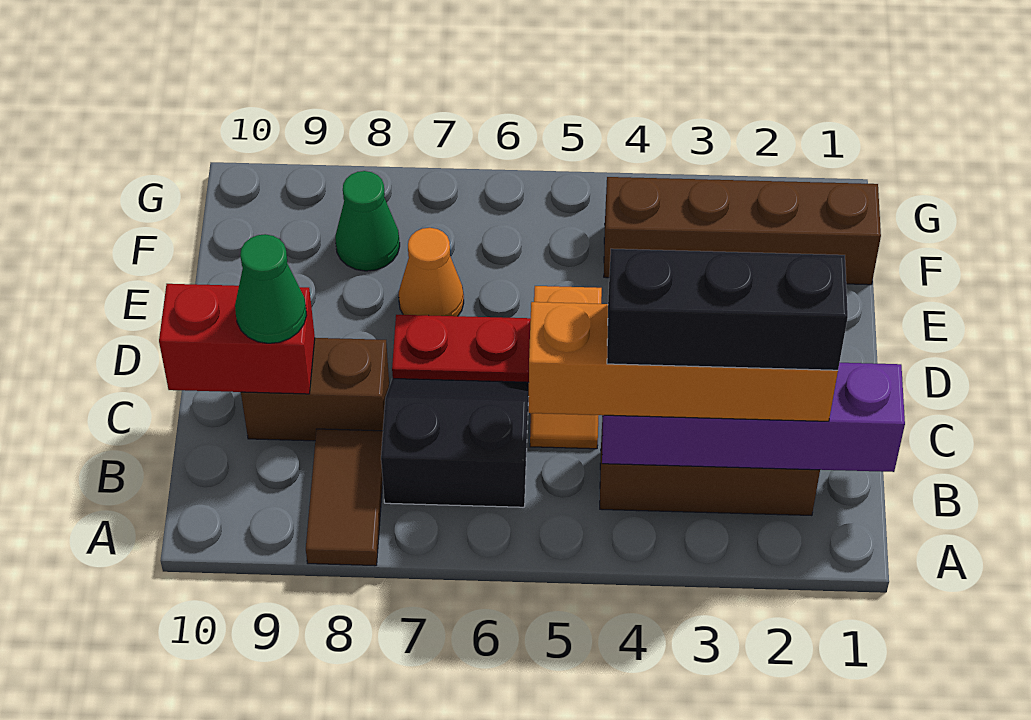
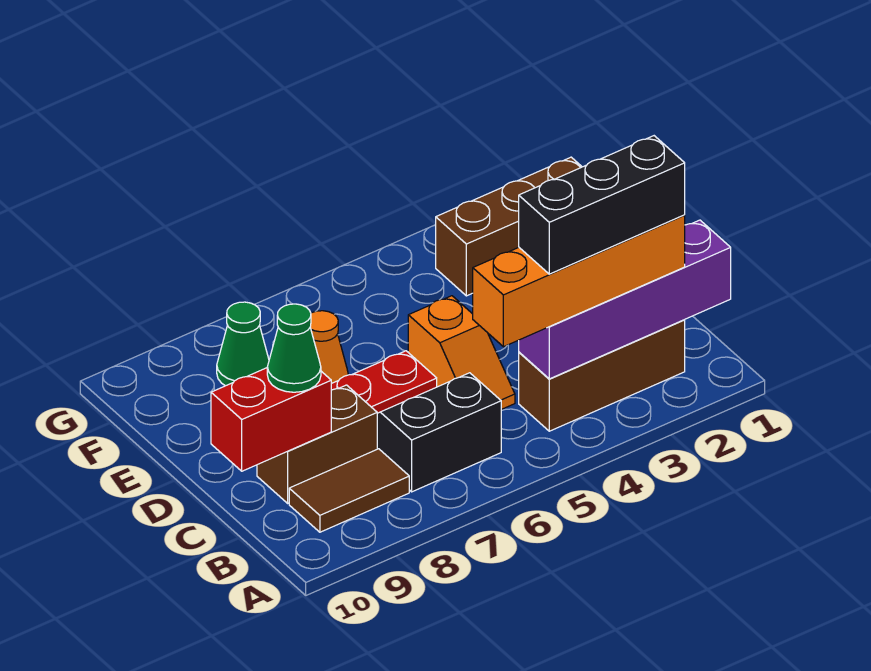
brown tile A8:B8 level 1 -> brown tile B8:B9 level 1
brown brick F1:F4 level 1 -> brown brick F1:F3 level 1

